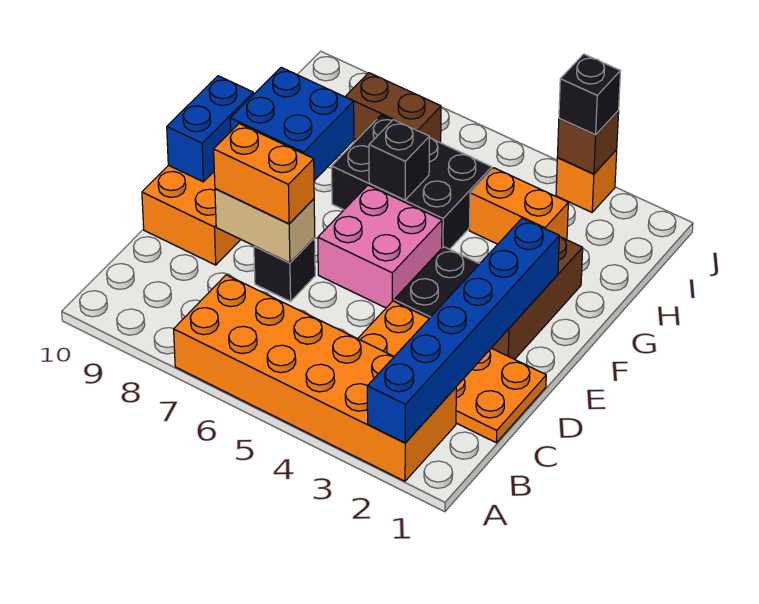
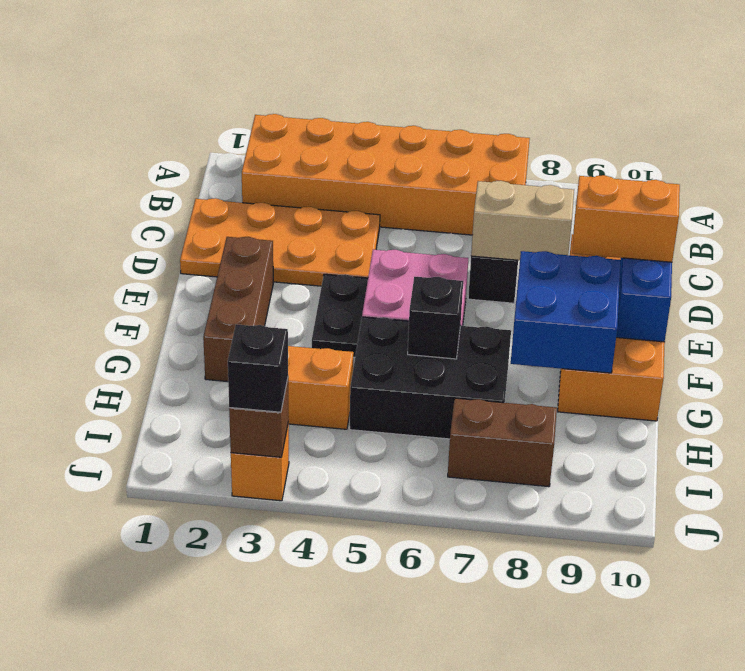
blue brick A2:F2 level 2 -> none
orange brick D7:D8 level 3 -> orange brick E9:E10 level 3

